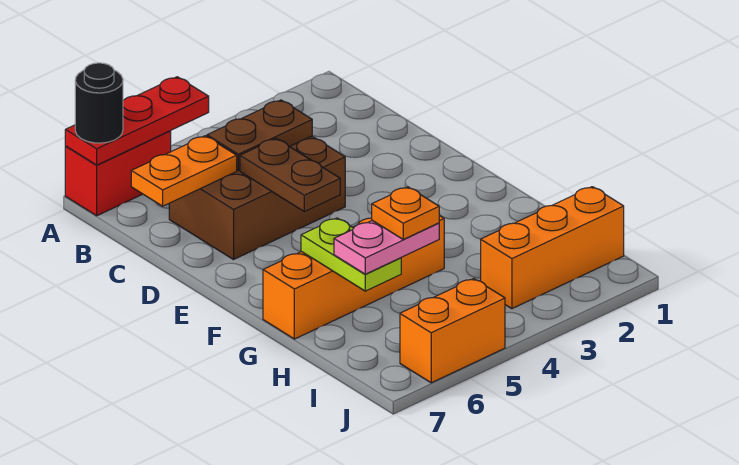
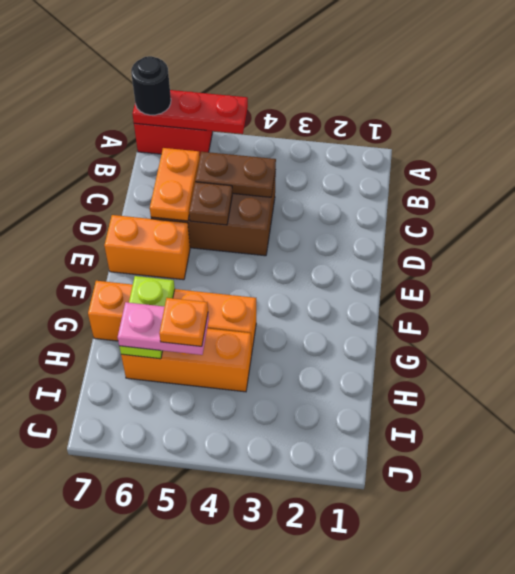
orange plate C6:C7 level 2 -> orange plate C6:D6 level 2
brown plate D5:E5 level 2 -> brown plate D5 level 2
orange brick I1:I3 level 1 -> orange brick H4:H6 level 1
orange brick J5:J6 level 1 -> orange brick E6:E7 level 1

